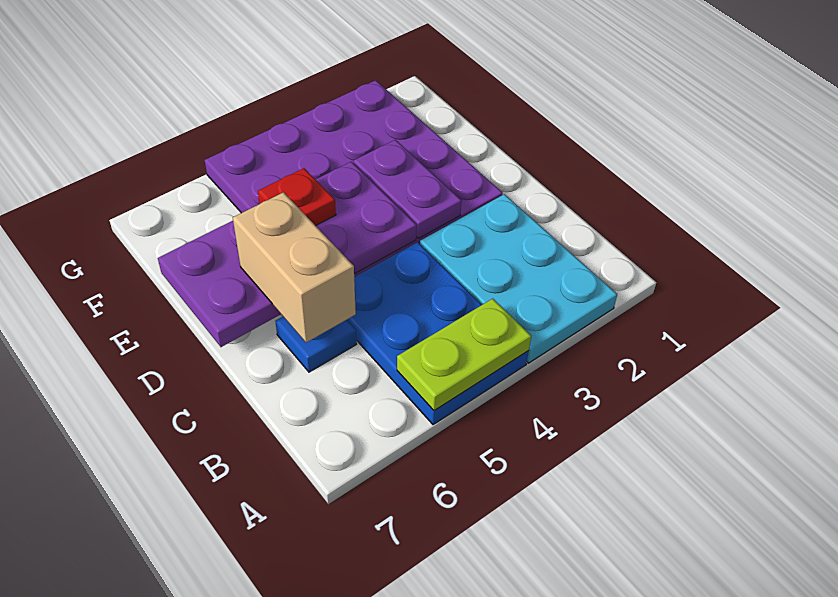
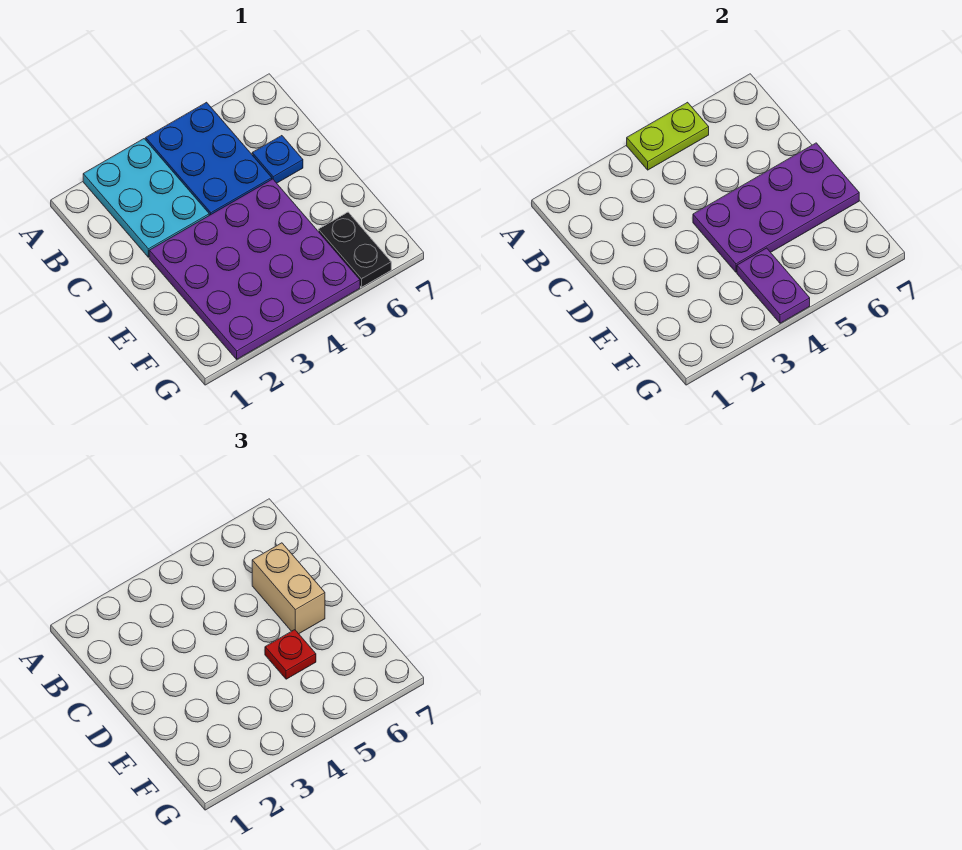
purple plate D3:E3 level 2 -> purple plate F4:G4 level 2
none -> black plate F6:G6 level 1

